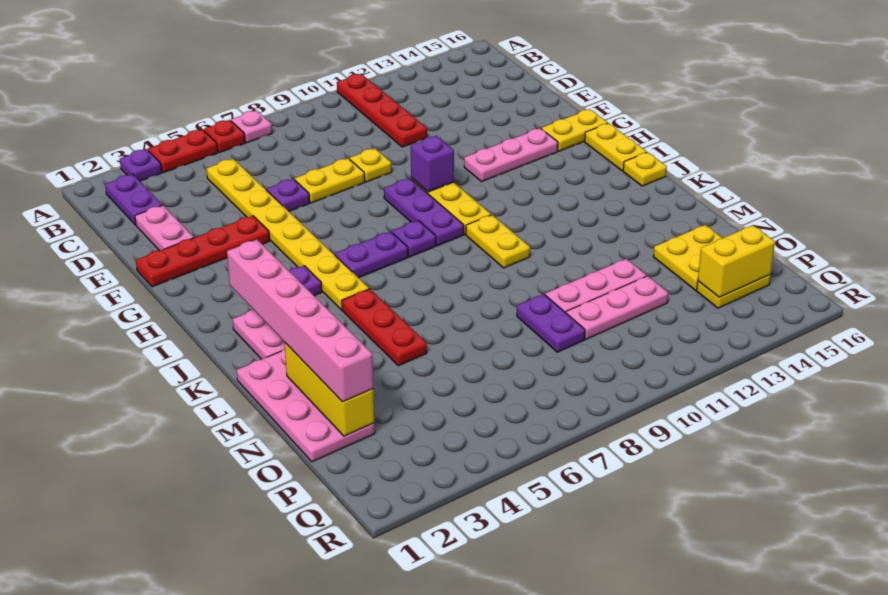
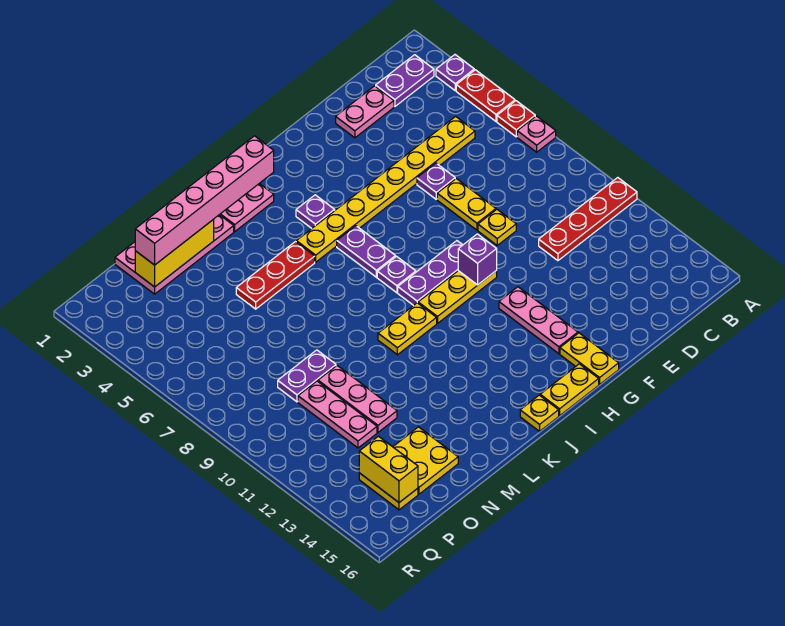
red plate F1:F4 level 1 -> none

